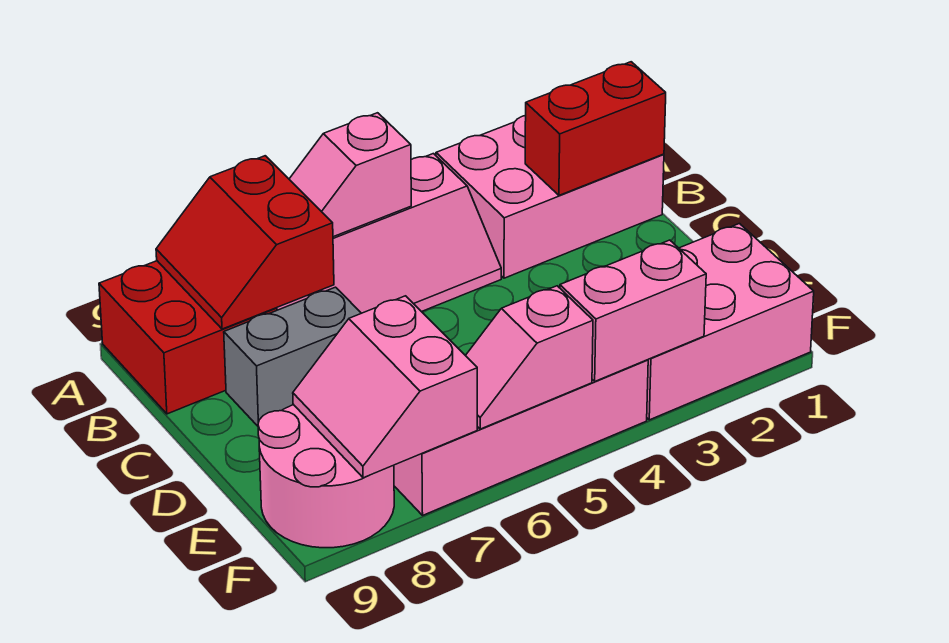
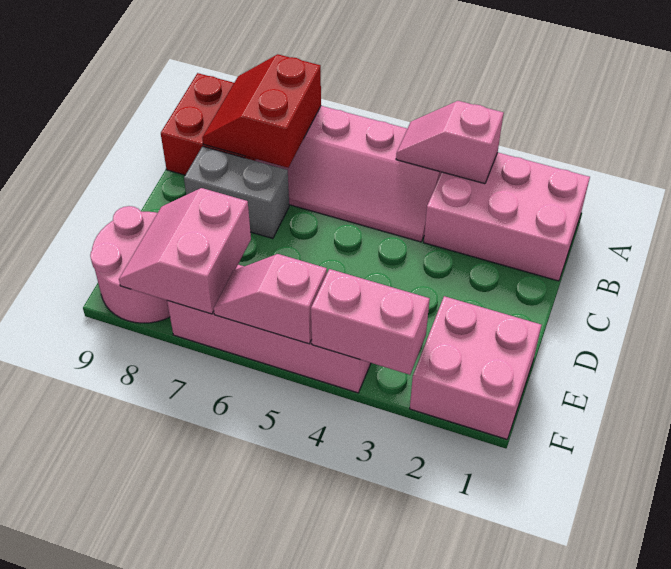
pink slope A5:A6 level 2 top 5 -> pink slope A3:A4 level 2 top 3
red brick B1:B2 level 2 -> none
pink brick E1:F3 level 1 -> pink brick E1:F2 level 1

